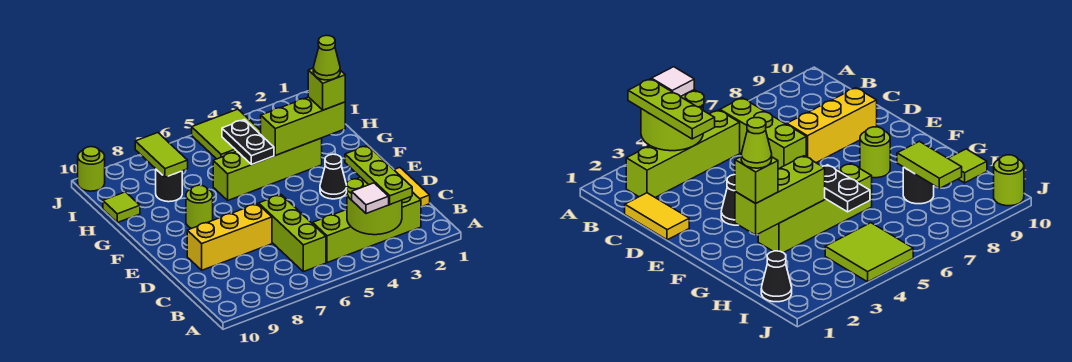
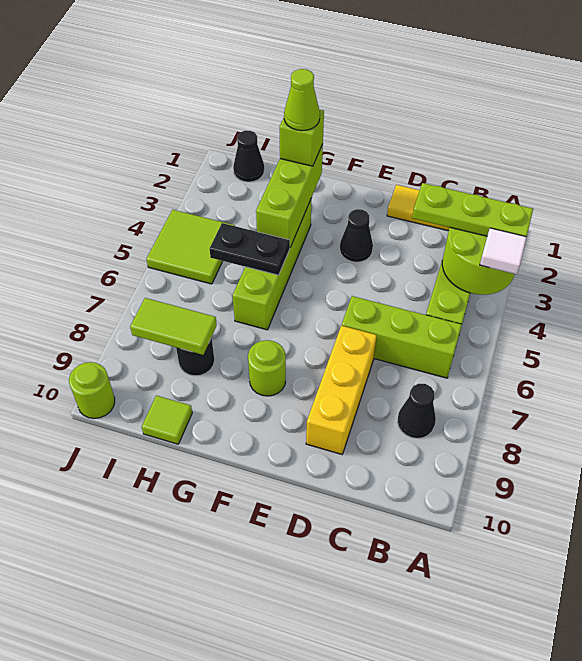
none -> black cone B8 level 1

